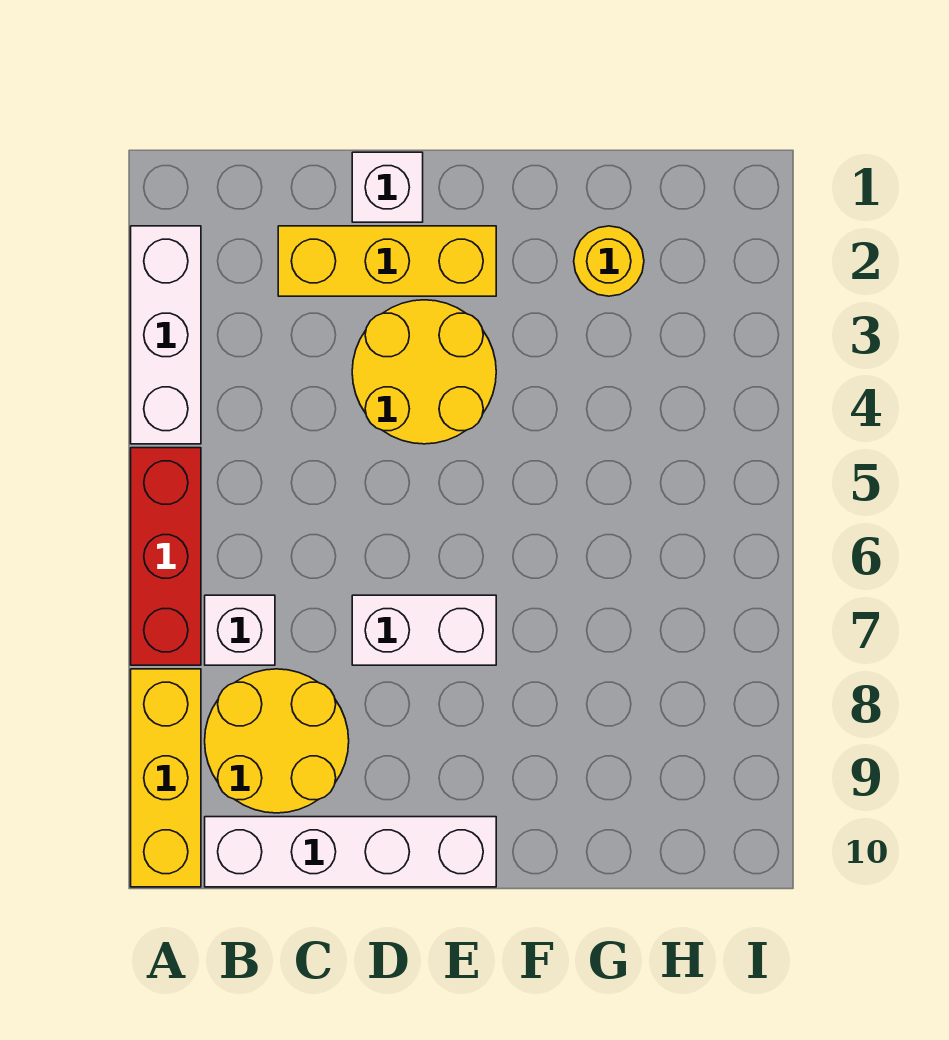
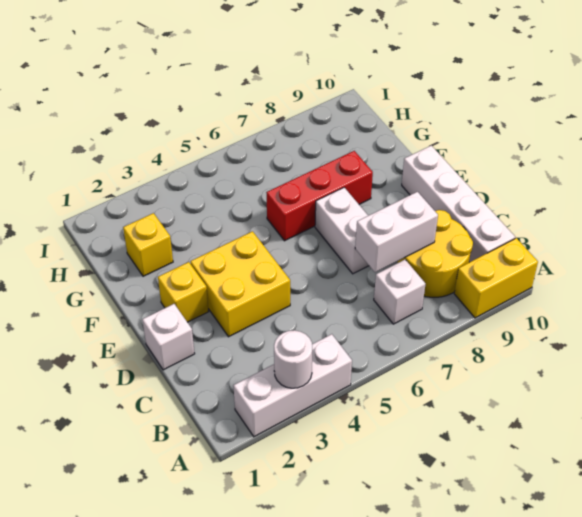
none -> white round brick A3 level 2
red brick A5:A7 level 1 -> red brick F6:F8 level 1
yellow brick A8:A10 level 1 -> yellow brick A9:A10 level 1
yellow brick C2:E2 level 1 -> yellow brick E2 level 1
none -> white brick C7:C8 level 2
yellow round brick D3:E4 level 1 -> yellow brick D3:E4 level 1
yellow round brick G2 level 1 -> yellow brick G2 level 1

